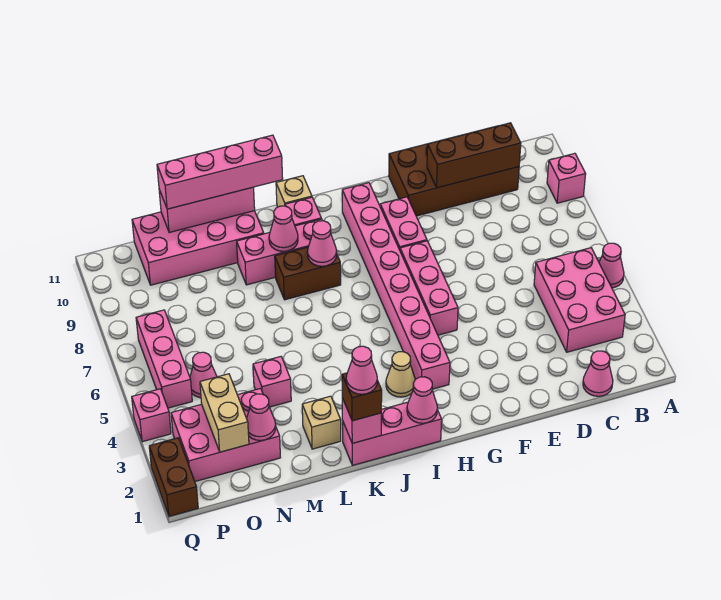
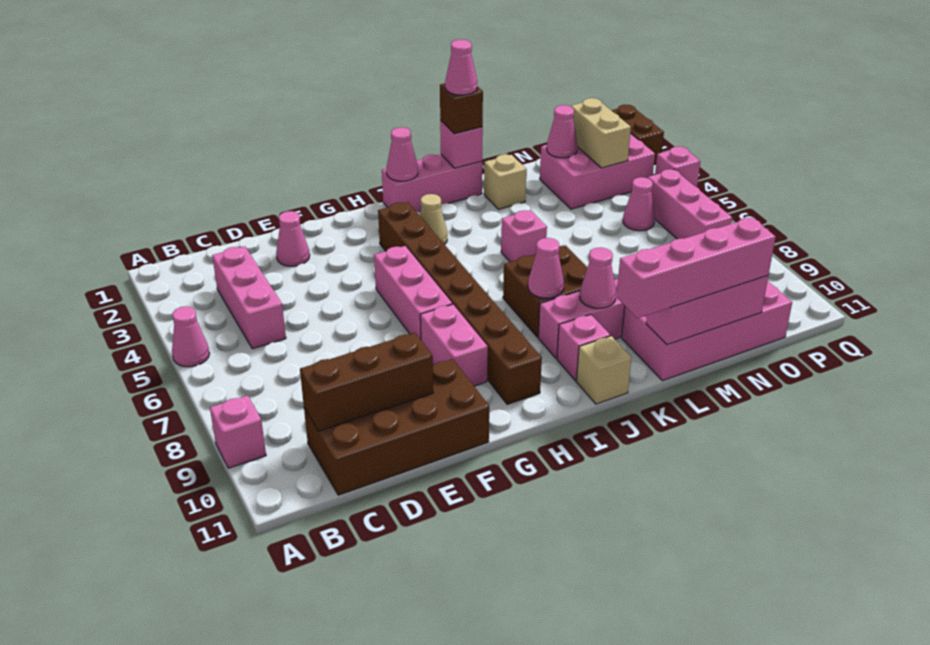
pink brick B3:C5 level 1 -> pink brick C3:C5 level 1
pink cone C1 level 1 -> pink cone E2 level 1
pink brick H3:H10 level 1 -> brown brick H3:H10 level 1
brown brick J8:K8 level 1 -> brown brick J7:K8 level 1
pink brick M4 level 1 -> pink brick K5 level 1

